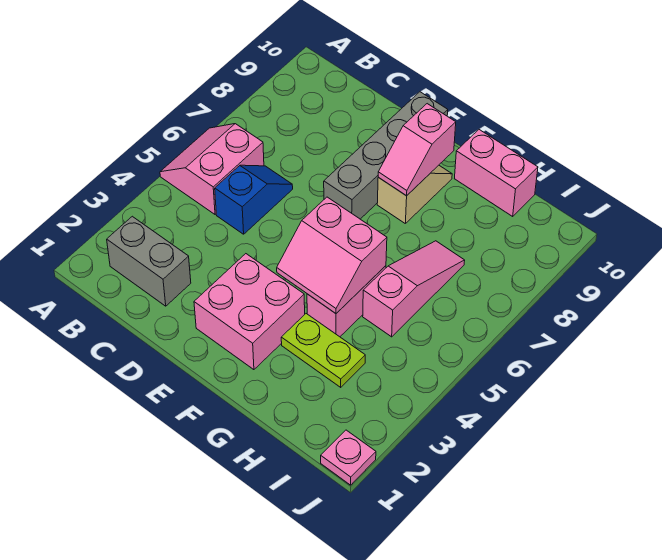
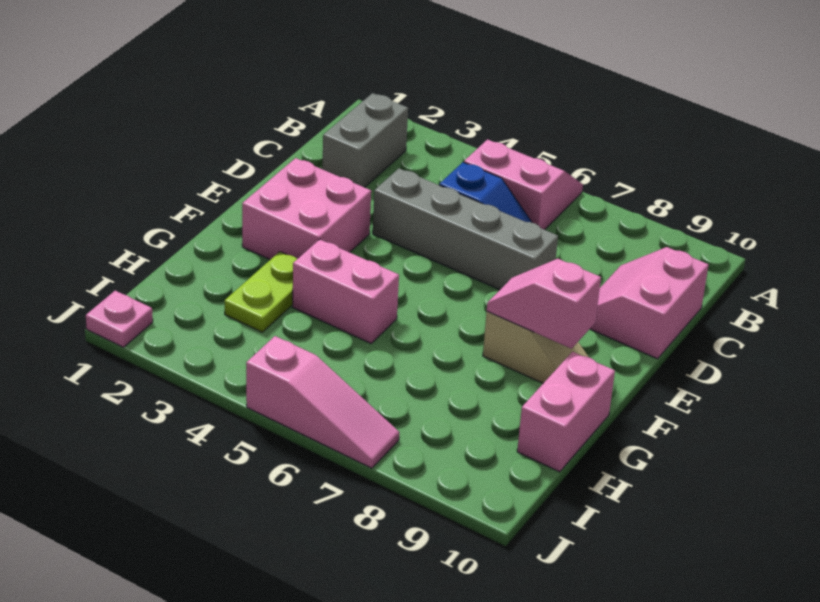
grey brick E7:E10 level 1 -> grey brick D4:D7 level 1
pink slope F4:G5 level 2 top 5 -> pink slope C9:D10 level 1 top 10
pink slope H5:H7 level 1 top 5 -> pink slope J5:J7 level 1 top 5

